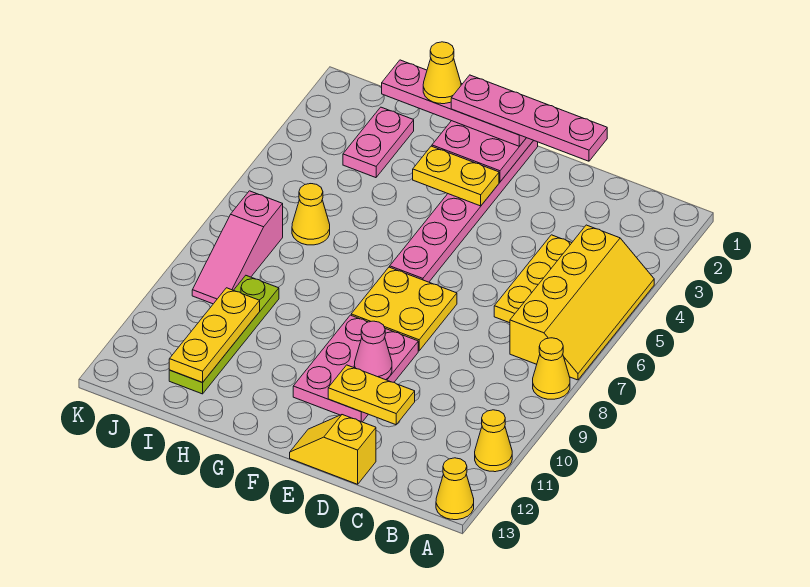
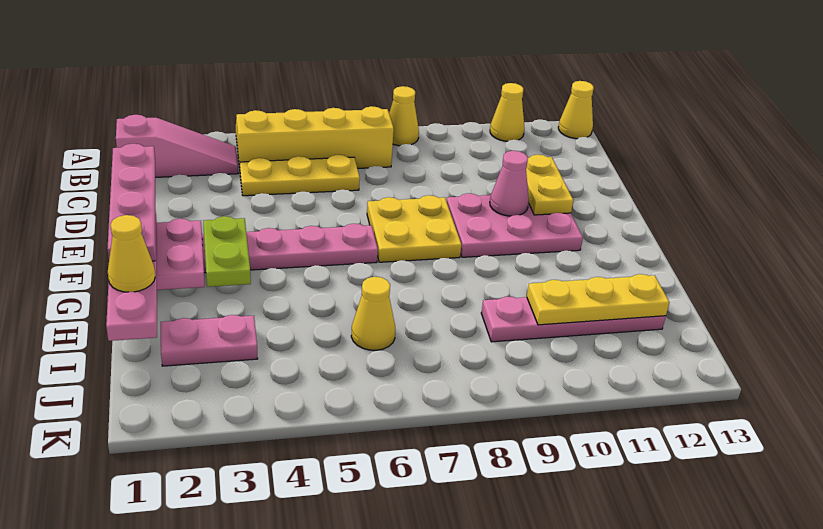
yellow slope D13:E13 level 1 top D -> none
yellow plate F3:G3 level 2 -> lime plate F3:G3 level 2
lime plate I9:I12 level 1 -> pink plate I9:I12 level 1
pink slope J7:J9 level 1 top 7 -> pink slope B1:B3 level 1 top 1

